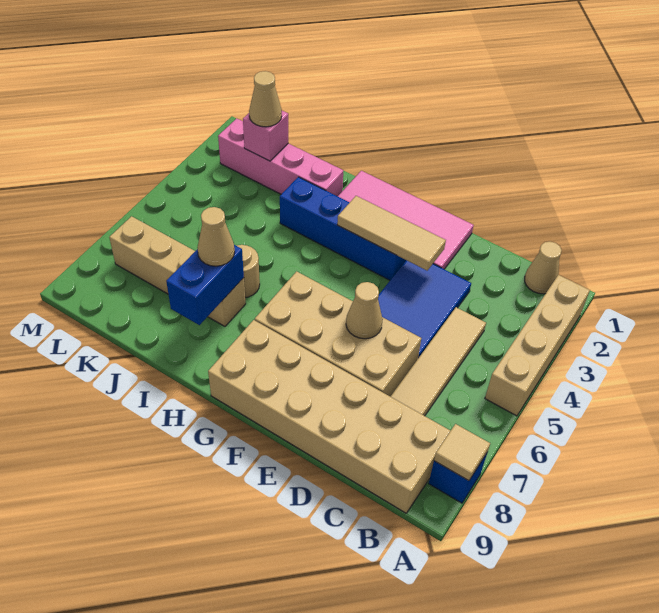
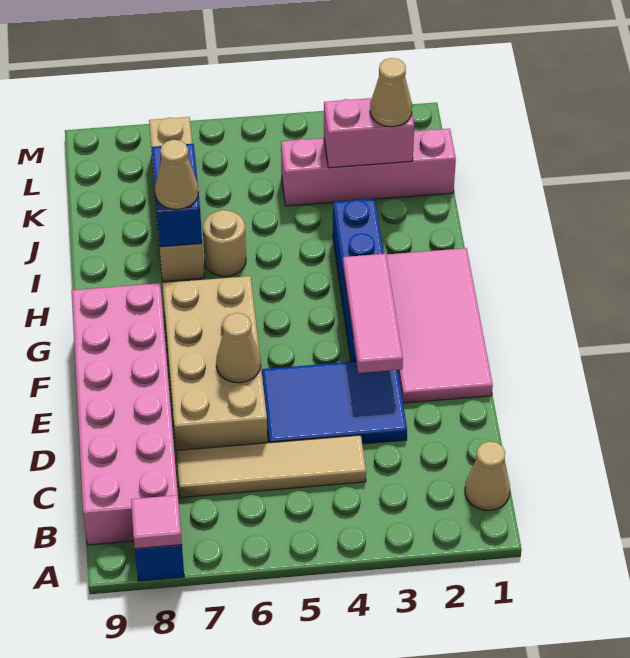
tan brick A2:A5 level 1 -> none
tan tile A8 level 2 -> pink tile A8 level 2
tan brick B8:G9 level 1 -> pink brick B8:G9 level 1
tan tile E3:G3 level 2 -> pink tile E3:G3 level 2
pink brick I2:L2 level 1 -> pink brick K1:K4 level 1
blue brick I7:I8 level 2 -> blue brick I7:J7 level 2
pink brick K2 level 2 -> pink brick K2:K3 level 2

